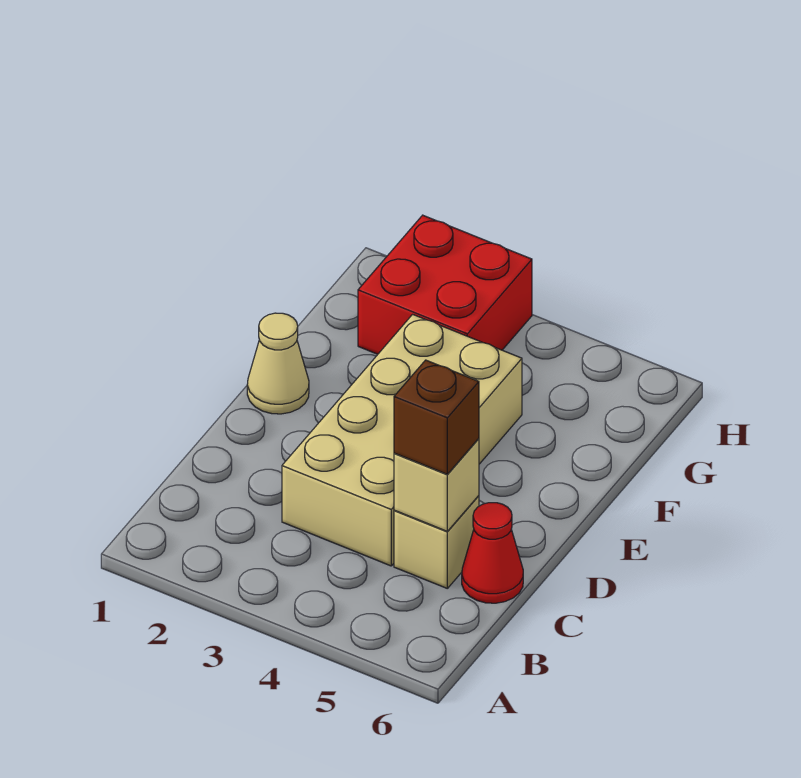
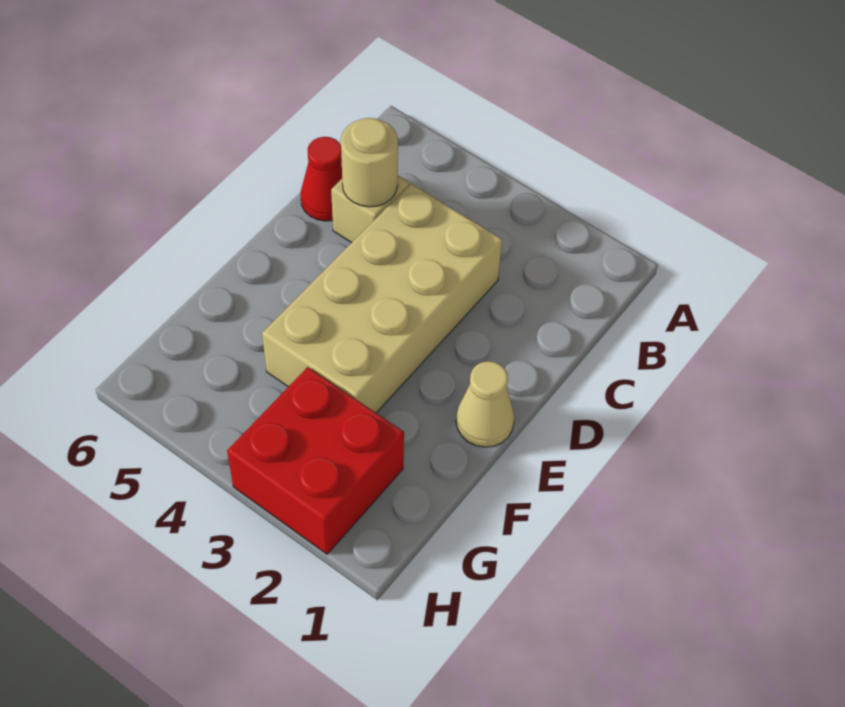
tan brick C5 level 2 -> tan round brick C5 level 2
brown brick C5 level 3 -> none

